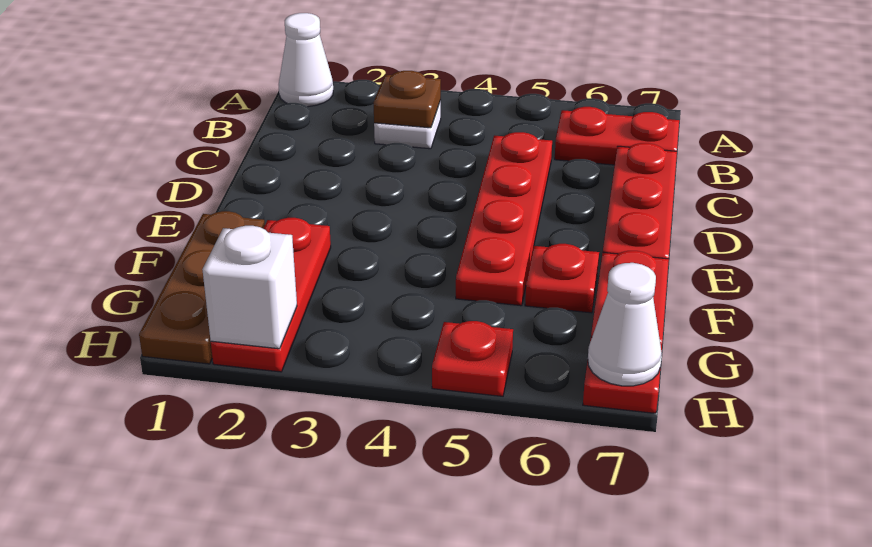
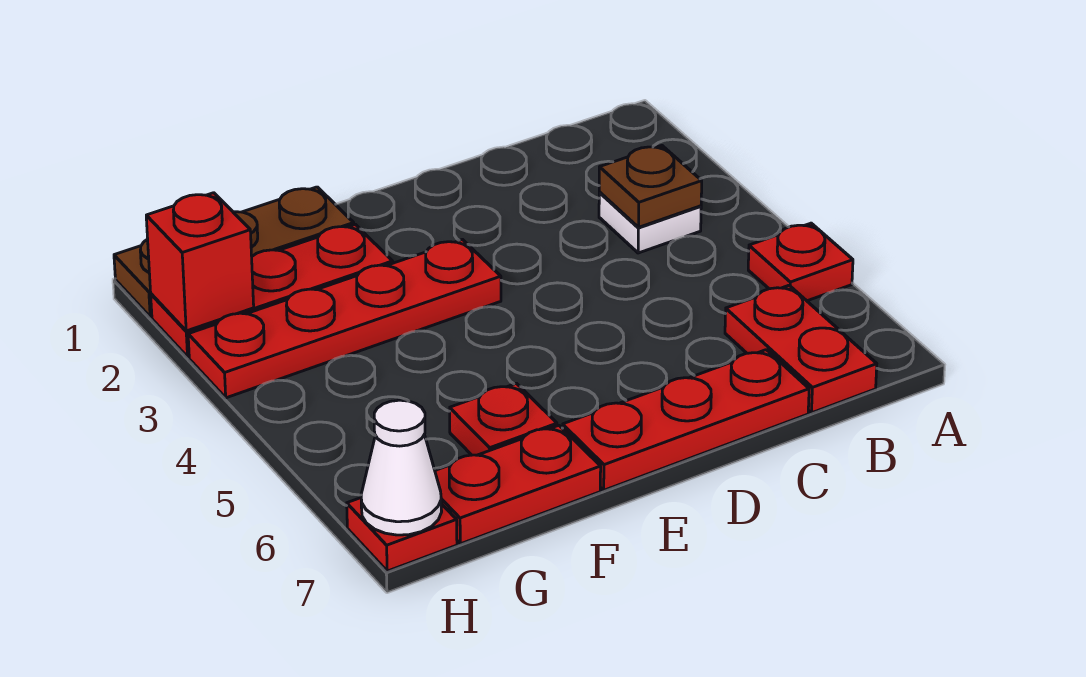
white cone A1 level 1 -> none
red plate C5:F5 level 1 -> red plate E3:H3 level 1
white brick H2 level 2 -> red brick H2 level 2
red plate H5 level 1 -> red plate A5 level 1

